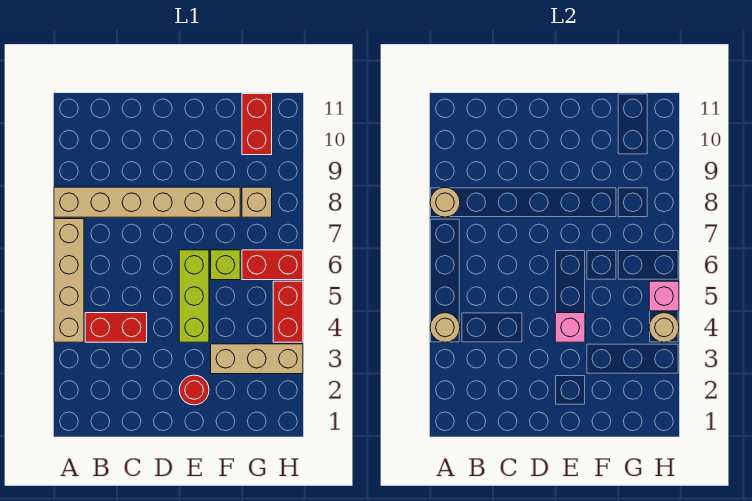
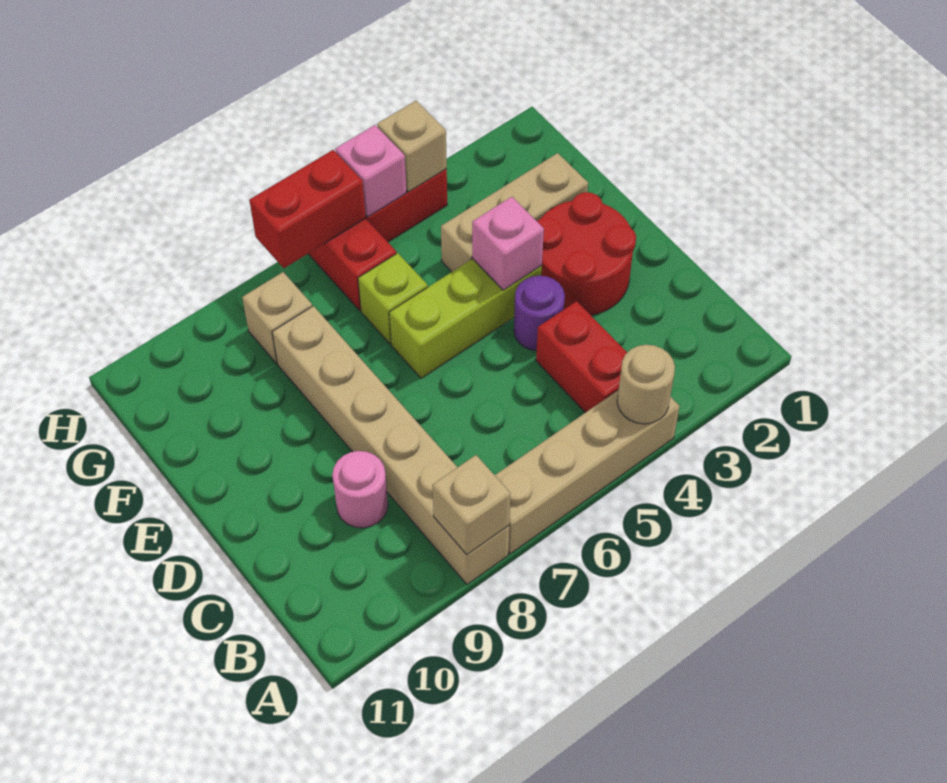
tan round brick A8 level 2 -> tan brick A8 level 2
none -> pink round brick C9 level 1
none -> purple round brick D4 level 1
red round brick E2 level 1 -> red round brick D2:E3 level 1
tan brick F3:H3 level 1 -> tan brick F2:F4 level 1
red brick G10:G11 level 1 -> red brick H6:H7 level 2
tan round brick H4 level 2 -> tan brick H4 level 2

